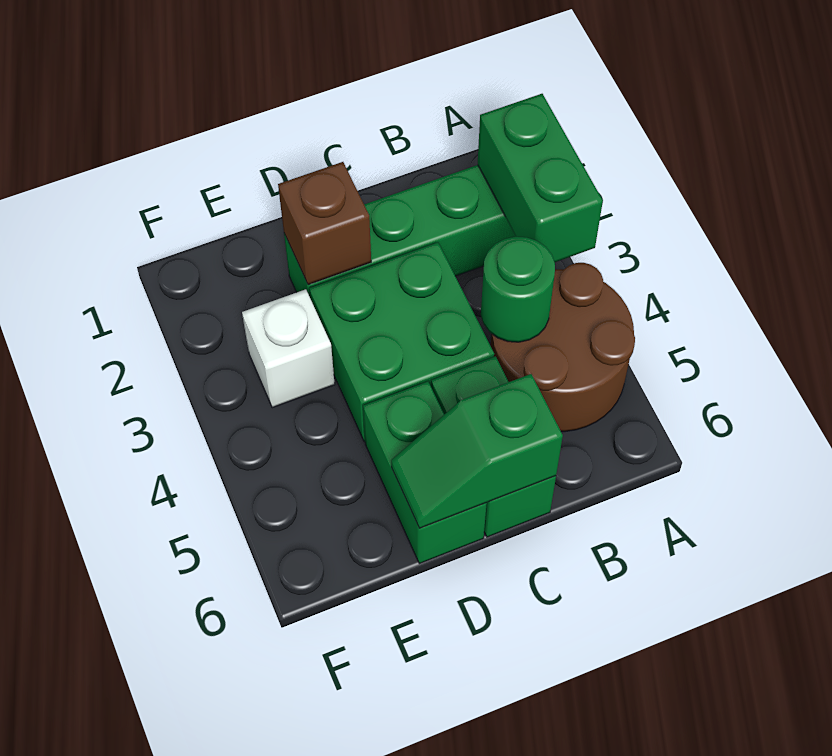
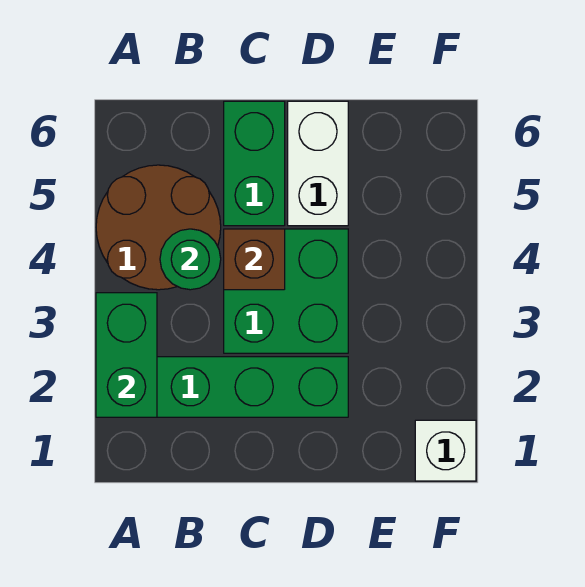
green slope C6:D6 level 2 top C -> none
brown brick D2 level 2 -> brown brick C4 level 2
green brick D5:D6 level 1 -> white brick D5:D6 level 1
white brick E3 level 1 -> white brick F1 level 1

